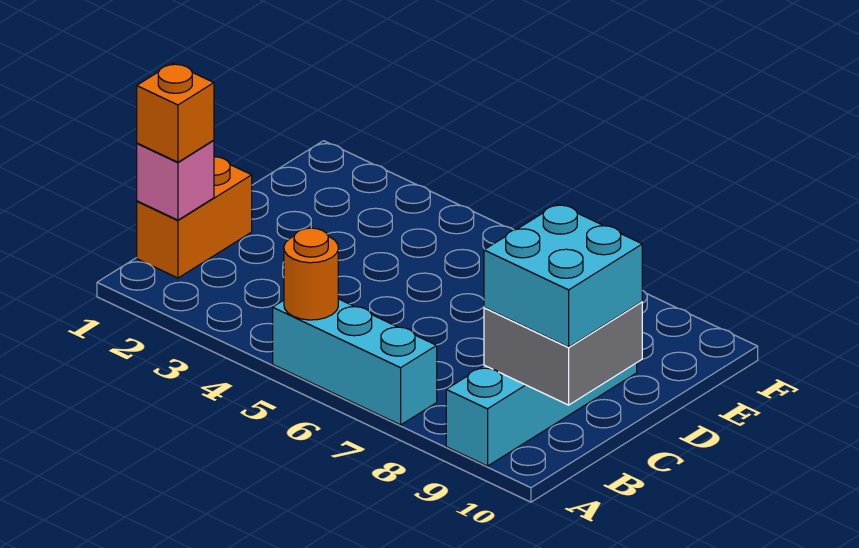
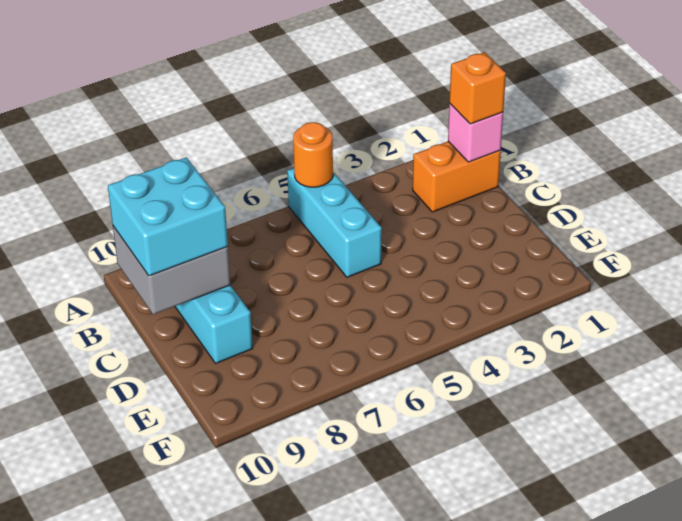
cyan brick A5:A7 level 1 -> cyan brick A5:C5 level 1
orange brick B1:C1 level 1 -> orange brick B1:B2 level 1

